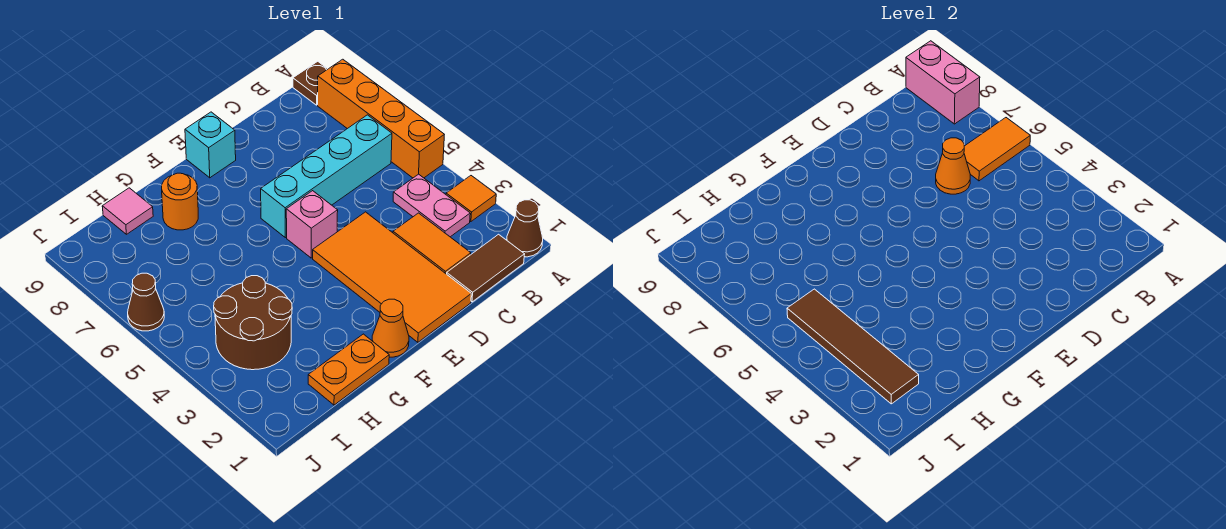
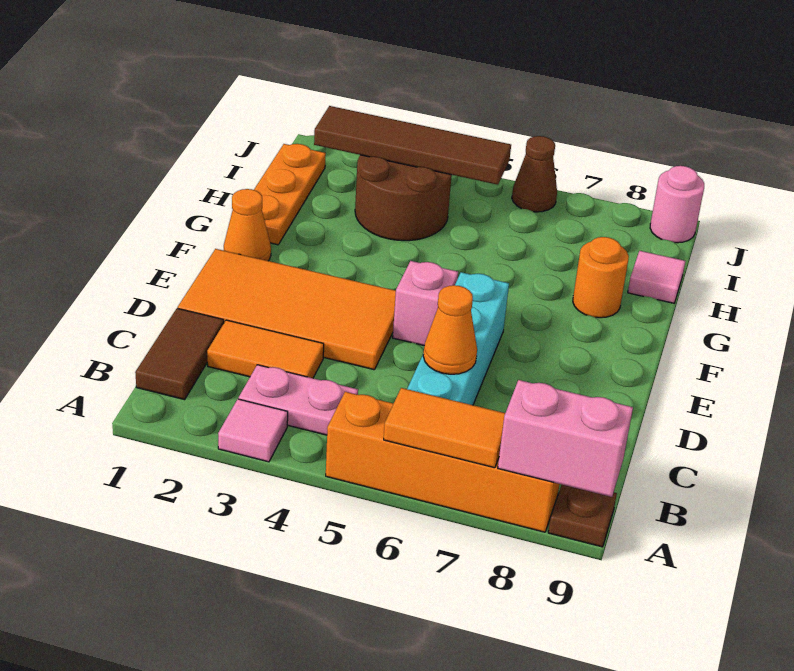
brown cone A1 level 1 -> none
orange tile A3 level 1 -> pink tile A3 level 1
orange tile A6:B6 level 2 -> orange tile A6:A7 level 2
cyan brick E9 level 1 -> none
orange plate G1:H1 level 1 -> orange plate G1:I1 level 1
none -> pink round brick J9 level 1

